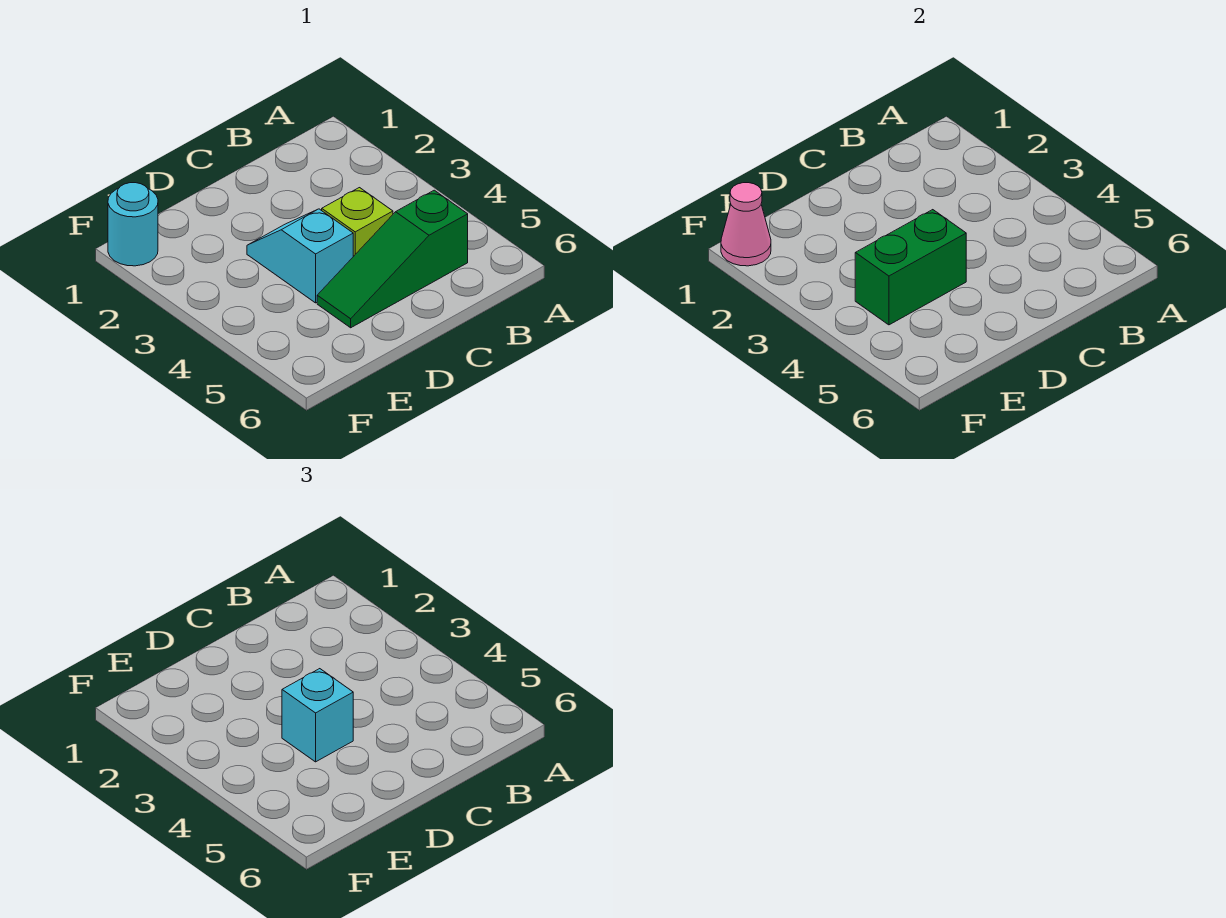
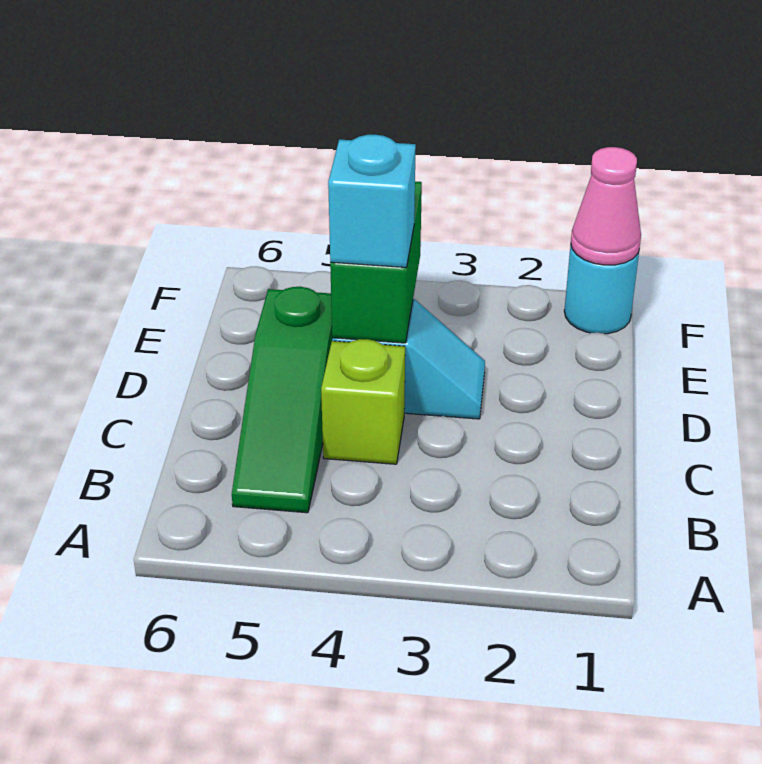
green slope B5:D5 level 1 top B -> green slope B5:D5 level 1 top D

